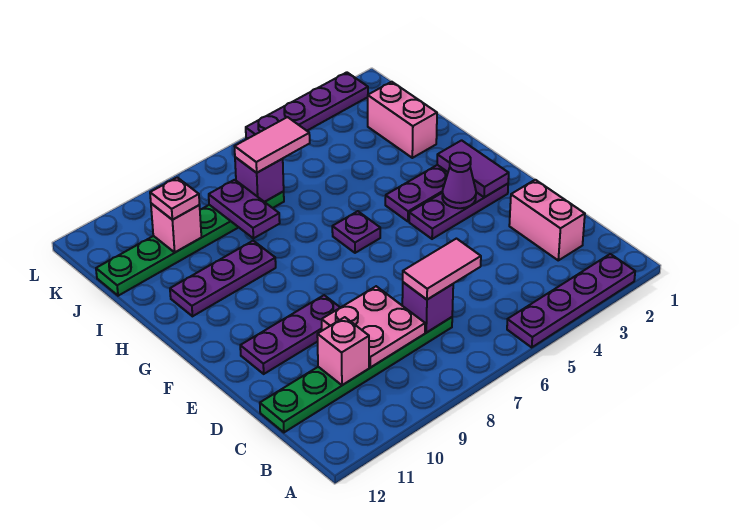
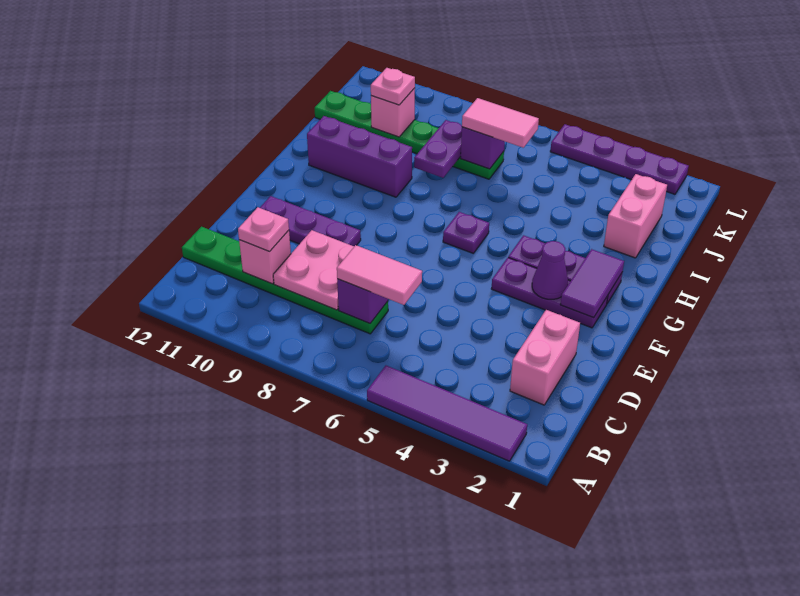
purple plate A2:A5 level 1 -> purple tile A2:A5 level 1
none -> pink plate C10 level 3
purple plate H9:H11 level 1 -> purple brick H9:H11 level 1

